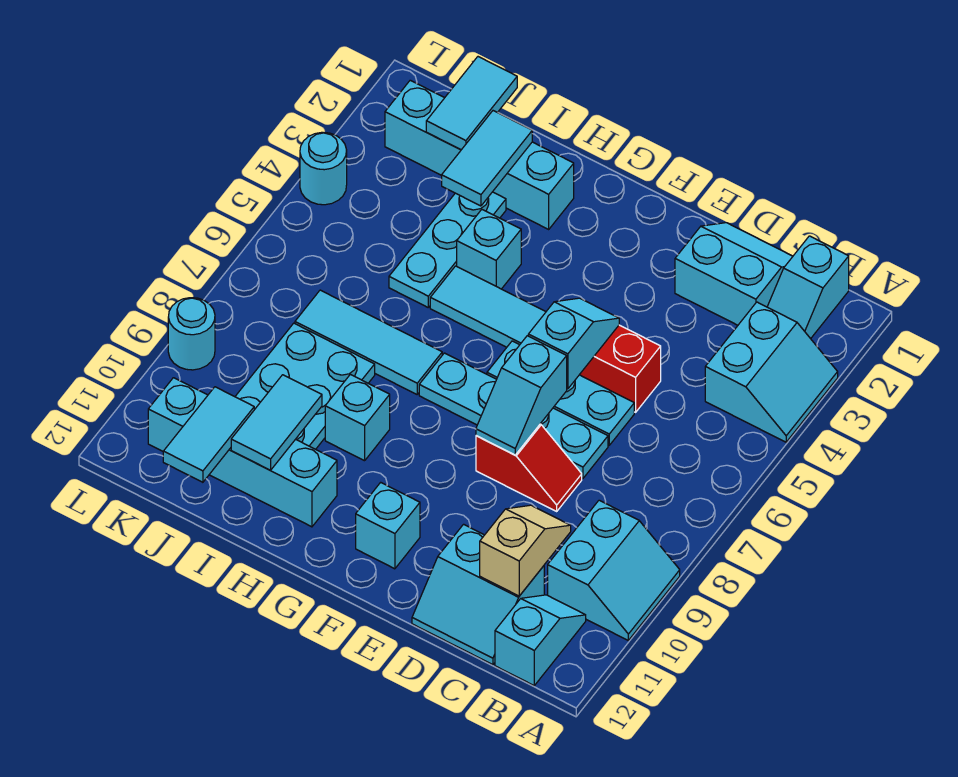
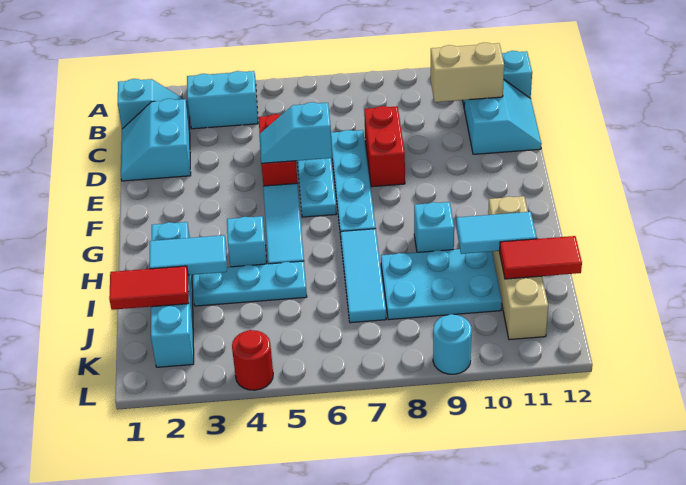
cyan slope A9:B10 level 1 top B -> none
tan slope C10:C11 level 2 top 11 -> tan brick C10:C11 level 2
red slope D8:E8 level 1 top E -> red brick D8:E8 level 1
cyan slope E7:E8 level 2 top 7 -> none
cyan brick F11 level 1 -> none
cyan brick H11:K11 level 1 -> tan brick H11:K11 level 1
cyan tile J1:J2 level 2 -> red tile J1:J2 level 2
cyan tile J11:J12 level 2 -> red tile J11:J12 level 2
cyan round brick L4 level 1 -> red round brick L4 level 1

